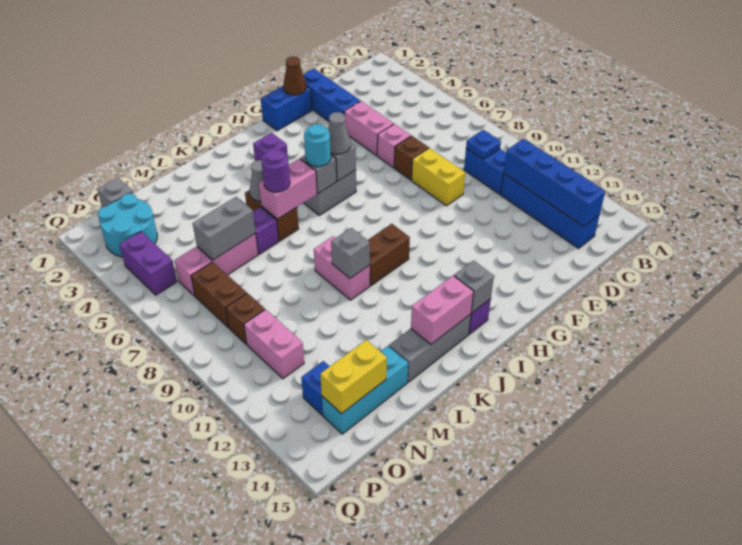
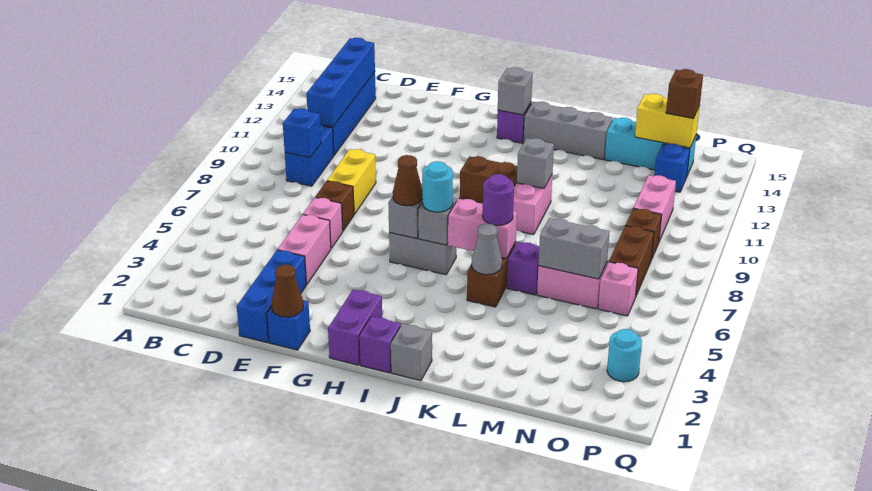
blue plate C9 level 2 -> blue brick C9 level 2
blue brick F1:G1 level 1 -> blue brick F1 level 1
grey cone H6 level 3 -> brown cone H6 level 3
purple brick I3 level 1 -> purple brick I1 level 1
pink brick J14:K14 level 2 -> none
grey brick O1 level 1 -> grey brick J1 level 1
cyan round brick O2:P3 level 1 -> cyan round brick P3 level 1
none -> brown brick O14 level 3
purple brick P4:P5 level 1 -> purple brick H1:H2 level 1

